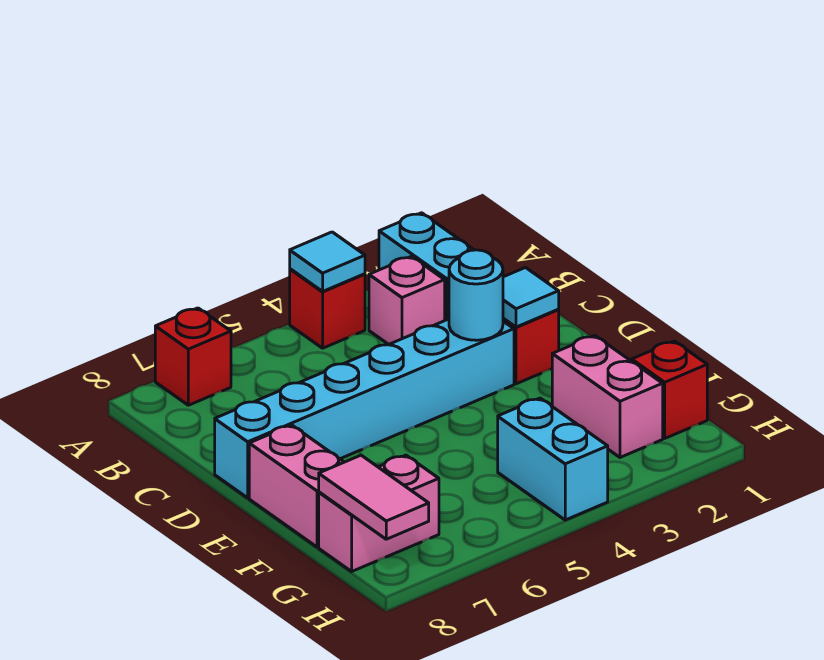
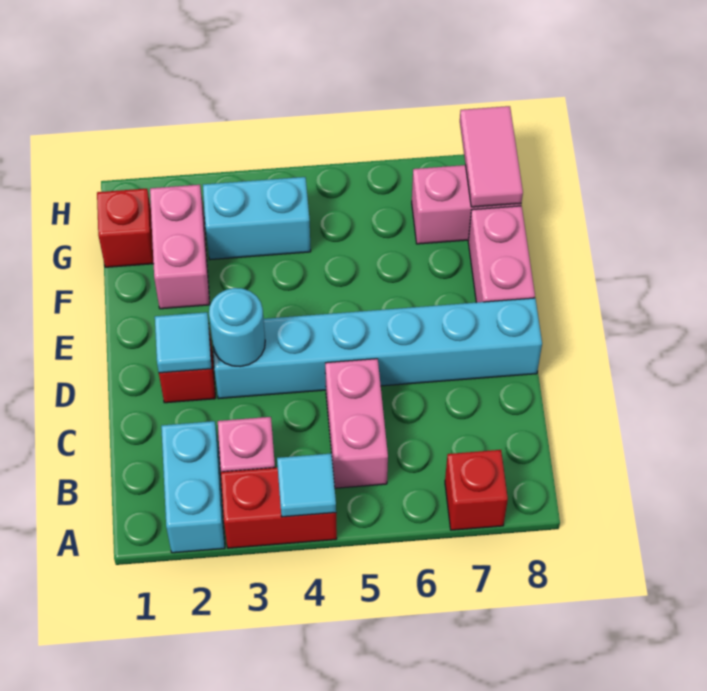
red brick A4 level 1 -> red brick A3:A4 level 1
none -> pink brick B5:C5 level 1
cyan brick G4:H4 level 1 -> cyan brick G3:G4 level 1

